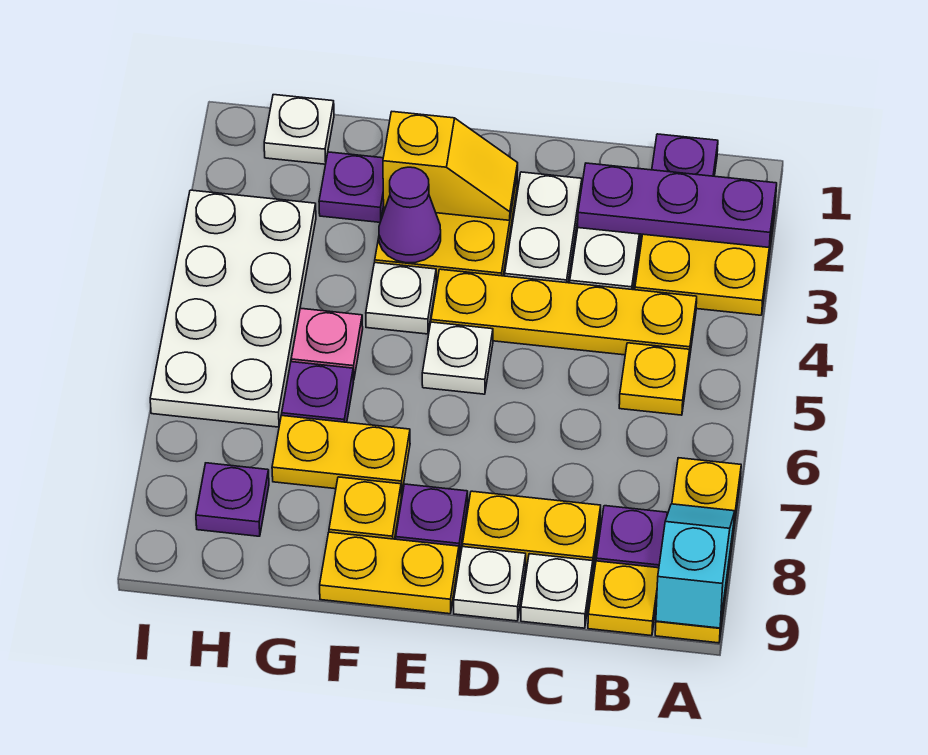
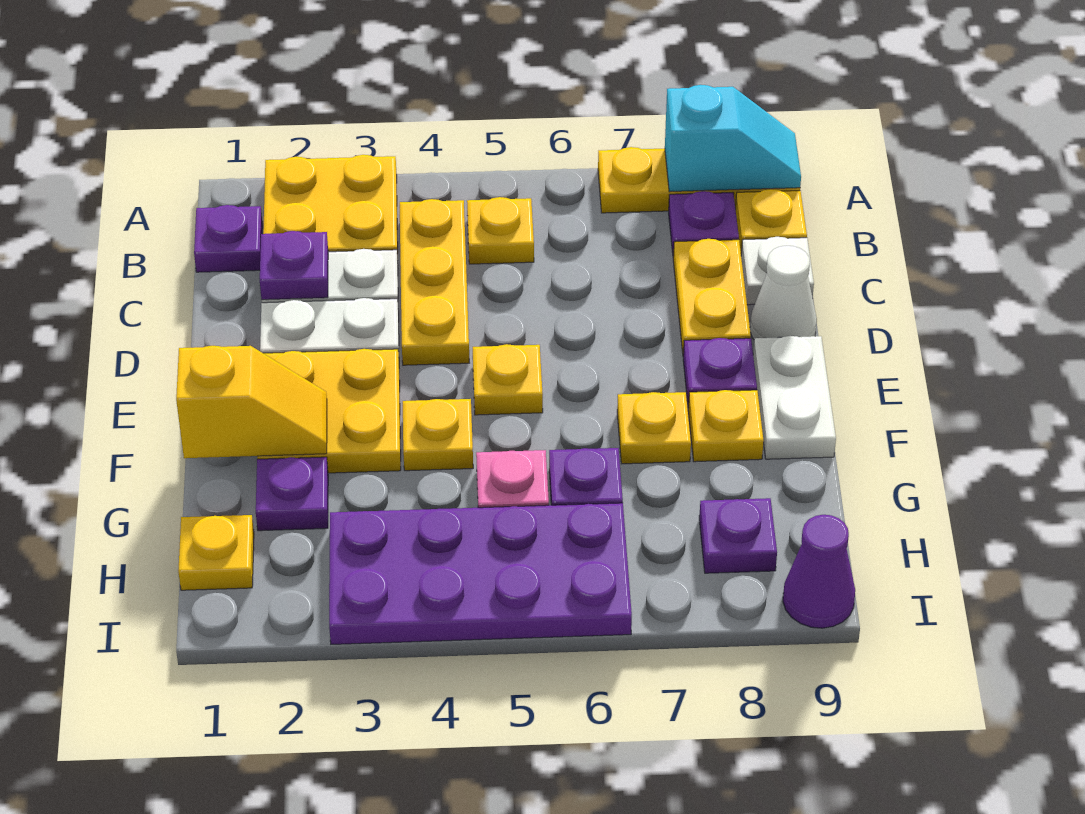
purple plate A2:C2 level 2 -> purple plate C2 level 2
cyan slope A8:A9 level 2 top 9 -> cyan slope A8:A9 level 2 top 8
yellow plate B4:E4 level 1 -> yellow plate B4:D4 level 1
white plate D9 level 1 -> white cone D9 level 1
yellow slope E2:F2 level 2 top F -> yellow slope F1:F2 level 2 top 1
white plate E5 level 1 -> yellow plate E5 level 1
yellow plate E9:F9 level 1 -> white plate E9:F9 level 1
purple cone F3 level 2 -> purple cone I9 level 1
white plate F4 level 1 -> yellow plate F4 level 1
yellow plate F7:G7 level 1 -> yellow plate F7 level 1
white plate H1 level 1 -> yellow plate H1 level 1
white plate H3:I6 level 1 -> purple plate H3:I6 level 1

